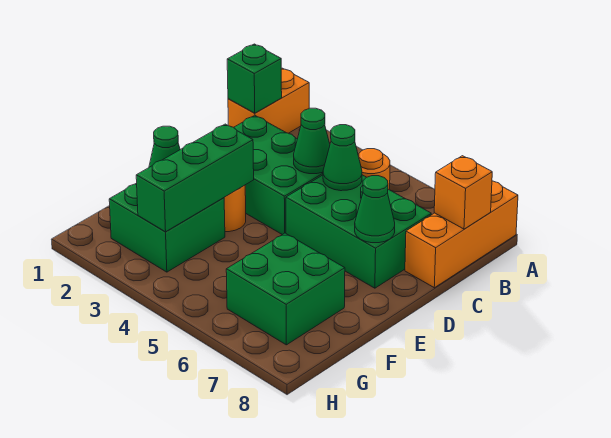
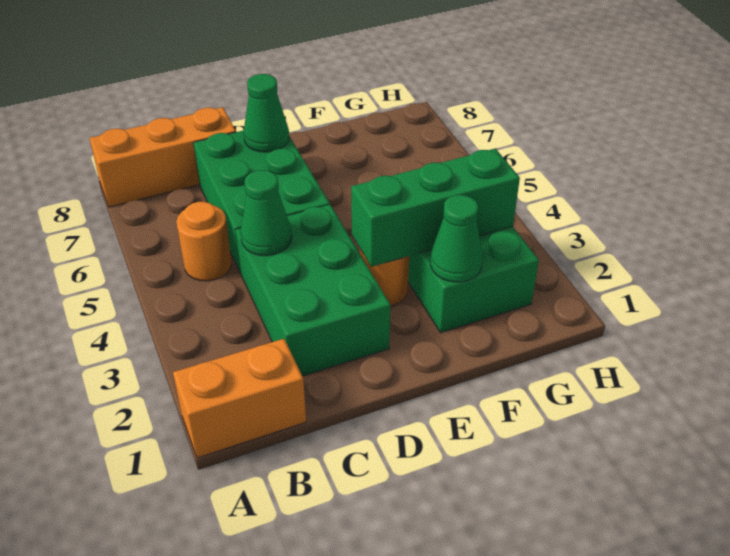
green brick B1 level 2 -> none
orange brick B8 level 2 -> none
green cone C5 level 2 -> none
green brick F6:G7 level 1 -> none

